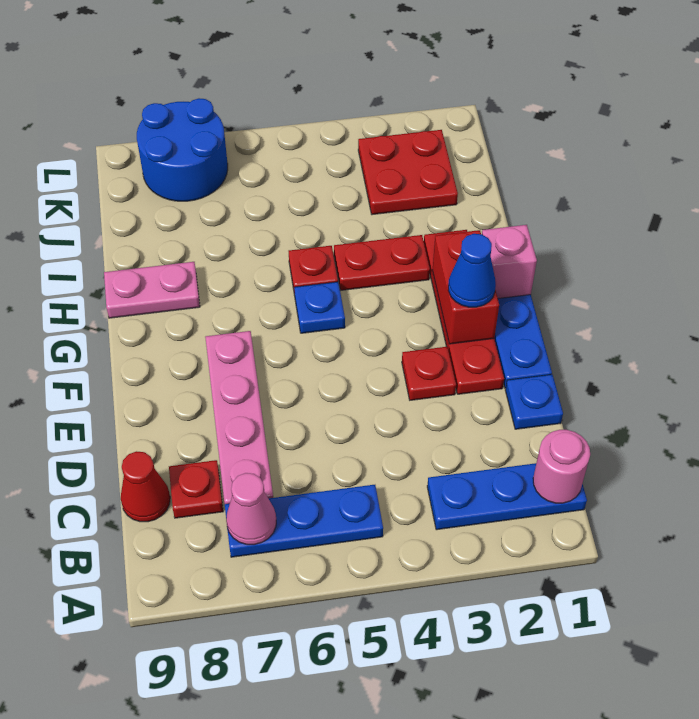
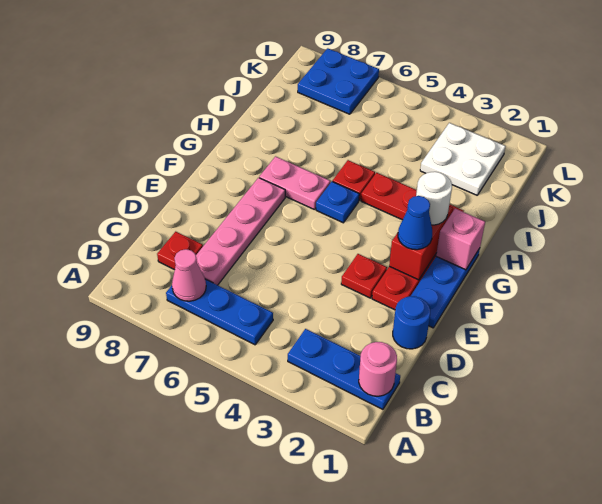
red cone C9 level 1 -> none
blue plate D1 level 1 -> blue round brick D1 level 1
none -> white round brick G2 level 3
pink plate H8:H9 level 1 -> pink plate G6:G7 level 1
red plate J2:K3 level 1 -> white plate J2:K3 level 1
blue round brick K7:L8 level 1 -> blue plate K7:L8 level 1

